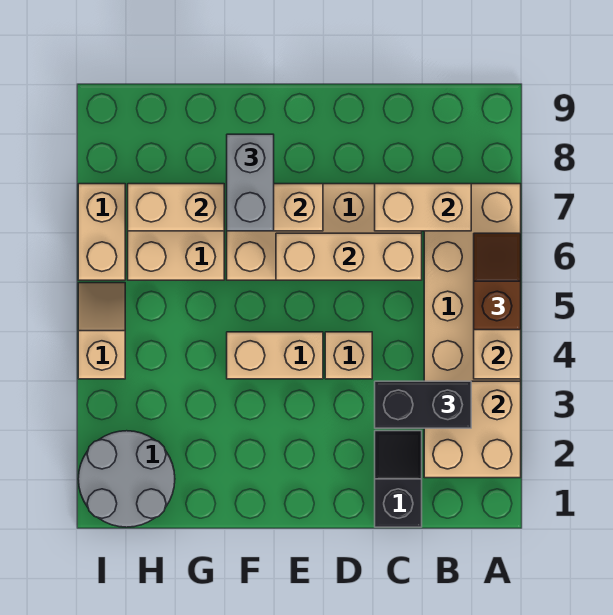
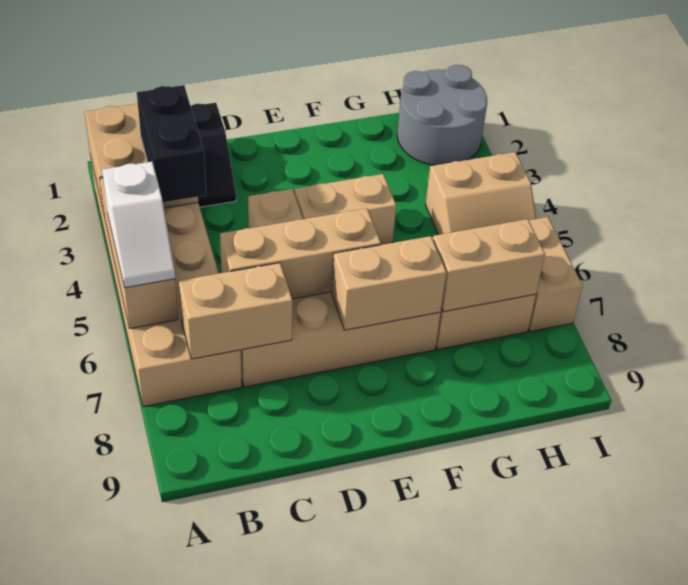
brown slope A5:A6 level 3 top 5 -> white slope A5:A6 level 3 top 5
black brick B3:C3 level 3 -> black brick B3:B4 level 3
grey brick F7:F8 level 3 -> none
tan slope I4:I5 level 1 top 4 -> tan slope H4:I5 level 1 top 4

